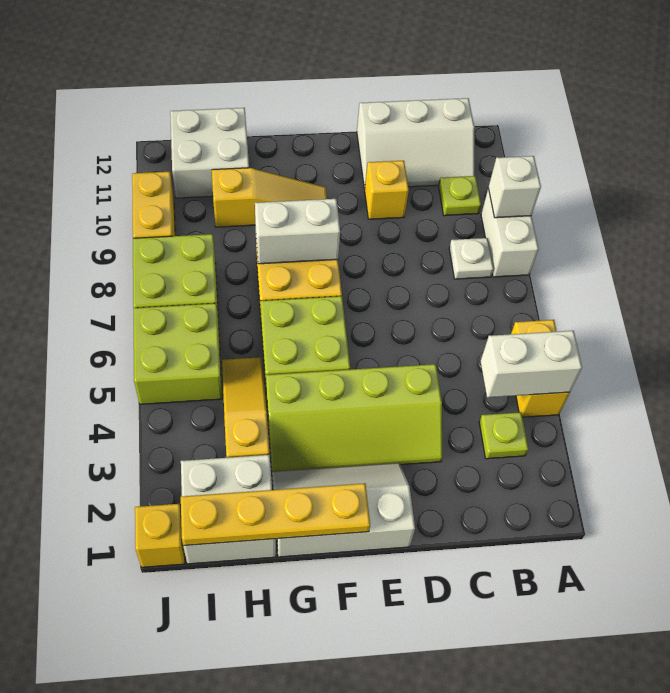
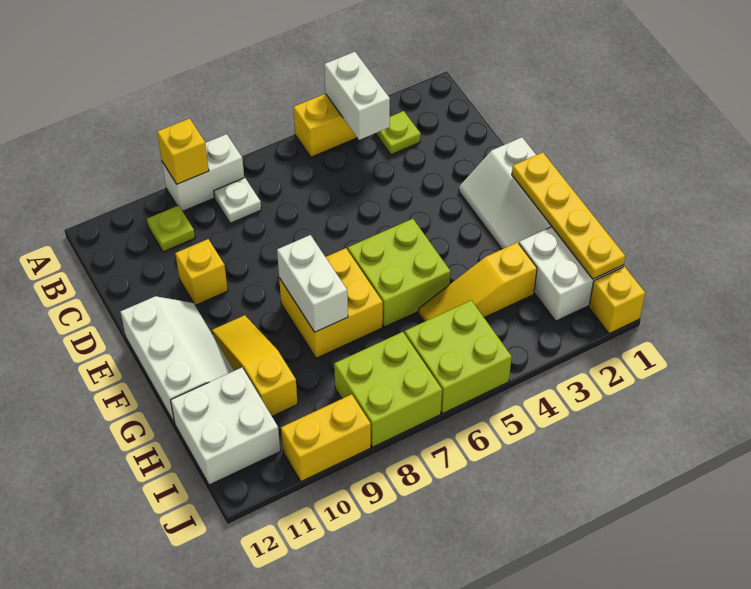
white brick A9 level 2 -> yellow brick A9 level 2
white slope B11:D12 level 1 top 12 -> white slope E11:G12 level 1 top 12
lime slope D3:G4 level 1 top 4 -> none

